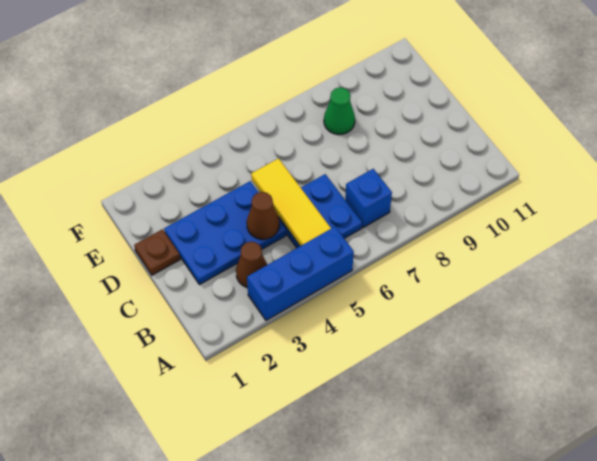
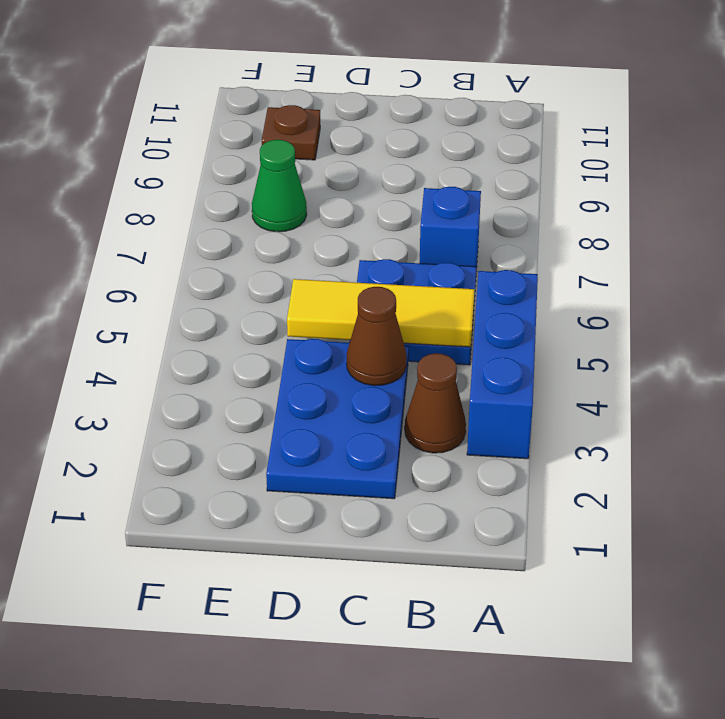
brown plate D1 level 1 -> brown plate E10 level 1

